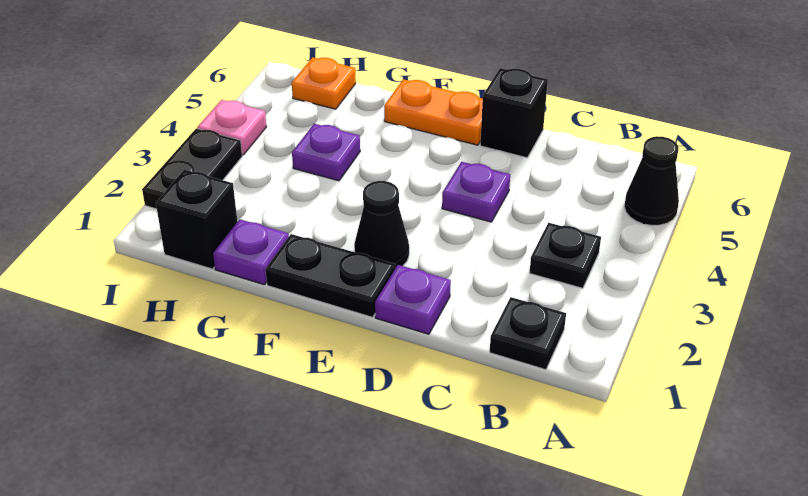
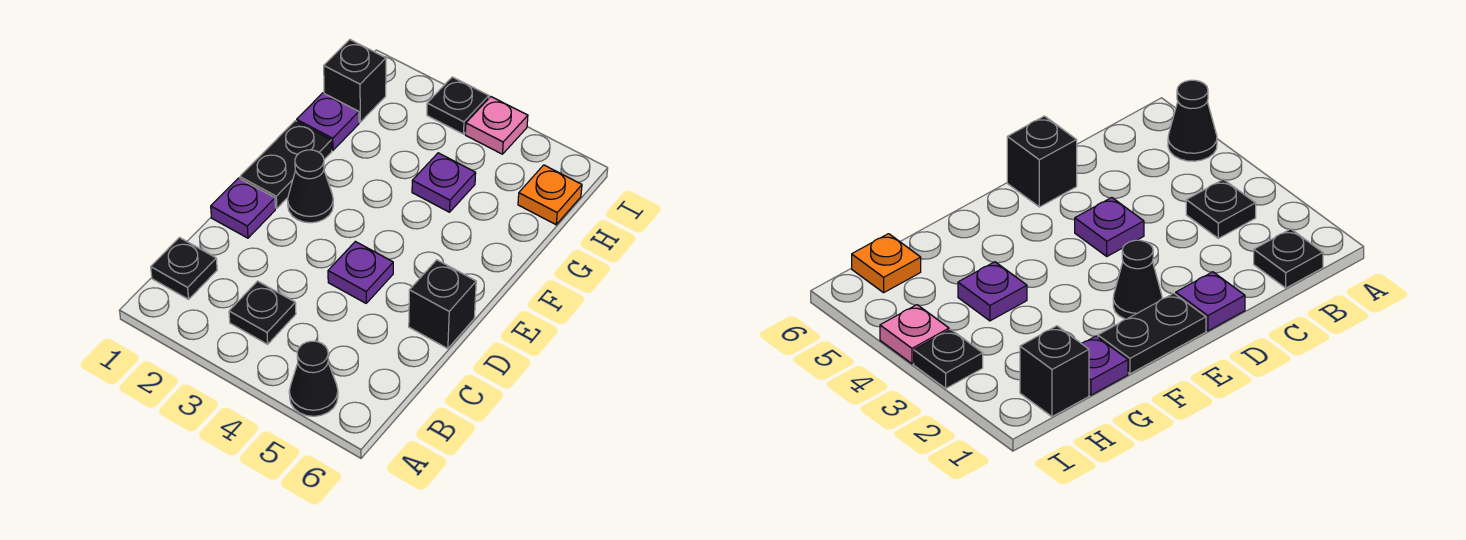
orange plate E6:F6 level 1 -> none
black plate I2:I3 level 1 -> black plate I3 level 1

